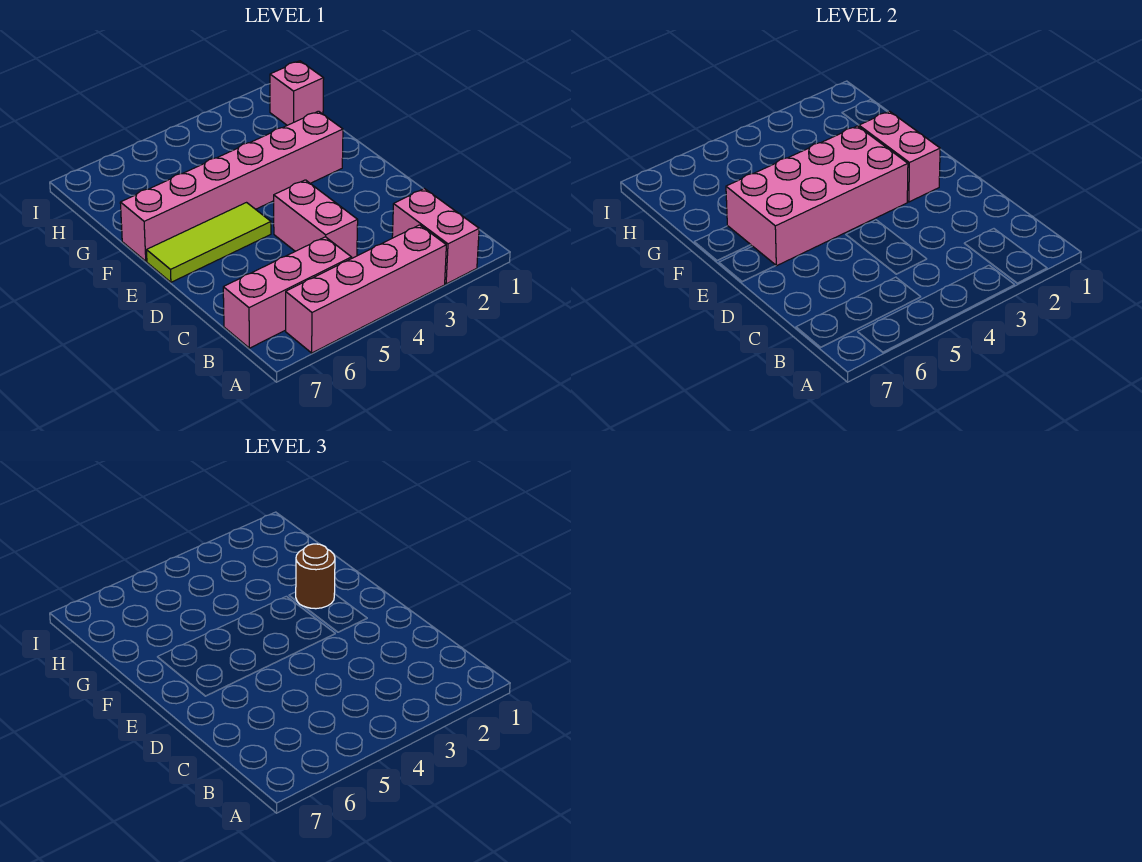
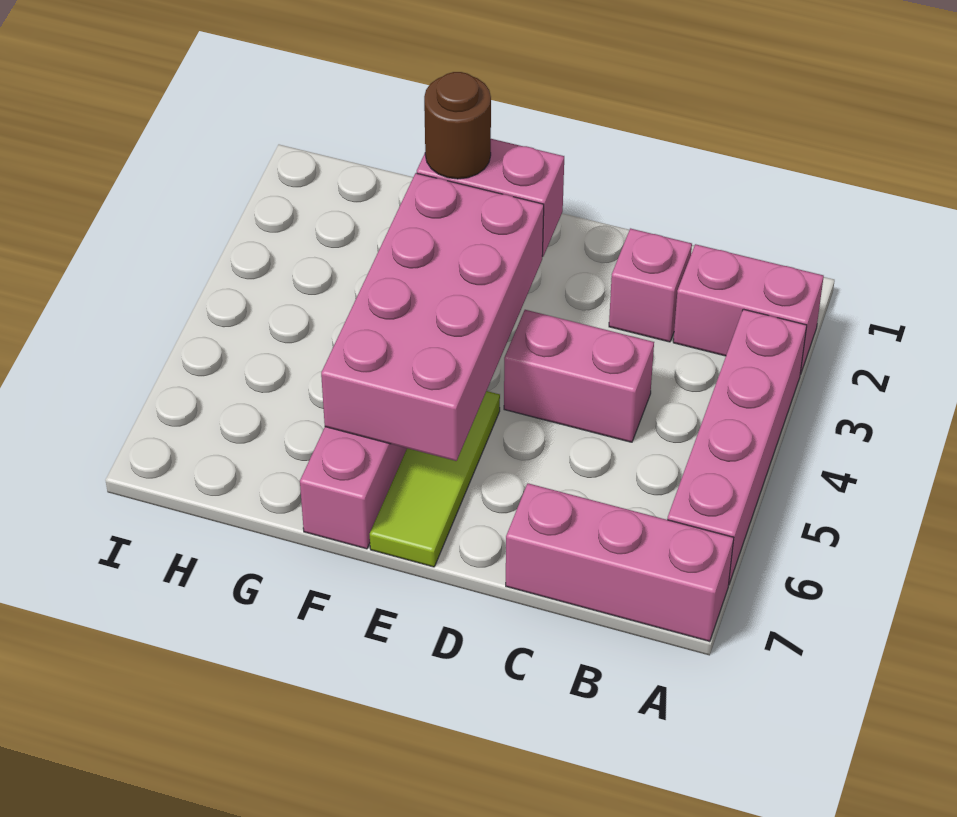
pink brick B5:B7 level 1 -> pink brick A7:C7 level 1
pink brick H1 level 1 -> pink brick C2 level 1

